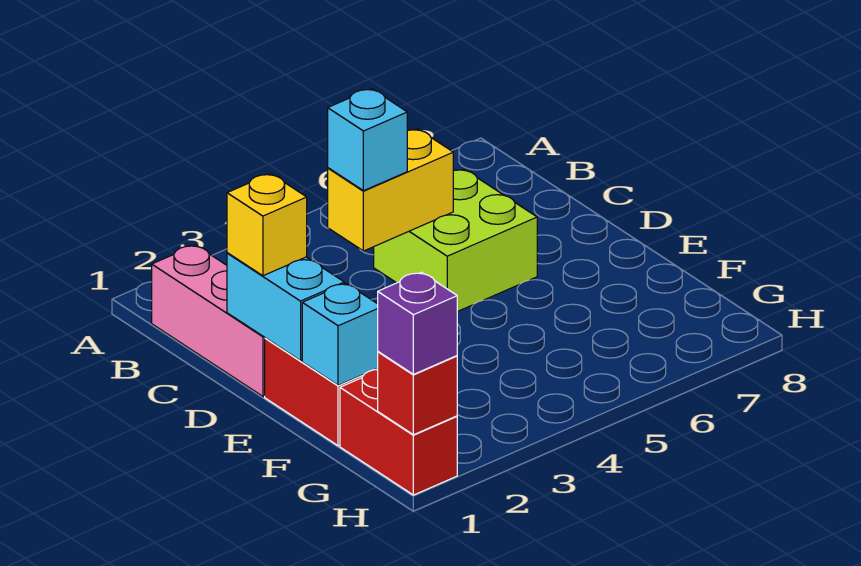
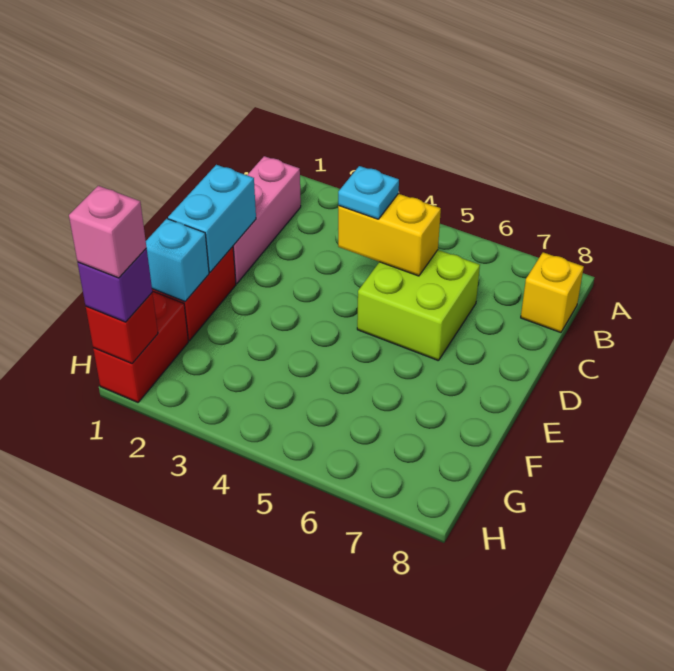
cyan brick C4 level 3 -> cyan plate C4 level 3
yellow brick D1 level 3 -> yellow brick B8 level 1
none -> pink brick H1 level 4

